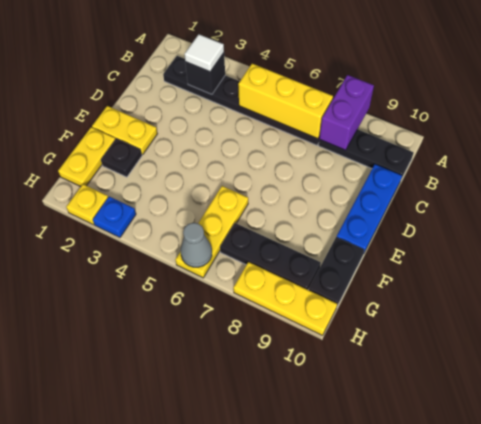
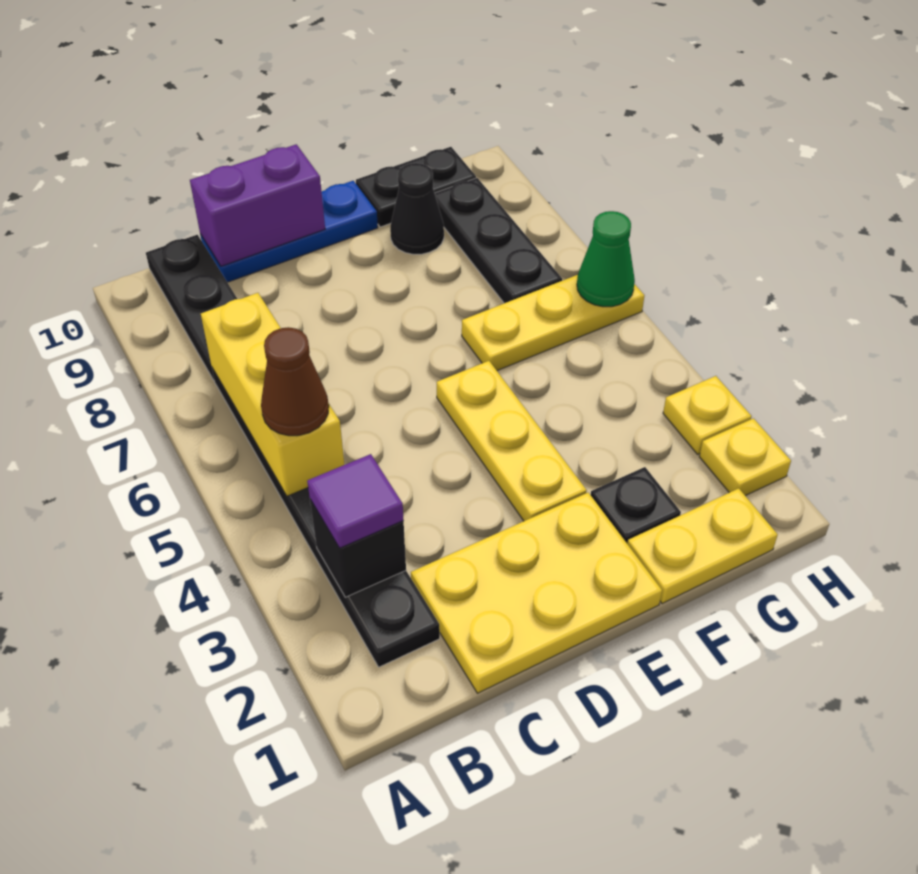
purple brick A8:B8 level 2 -> purple brick C10:D10 level 2
white tile B3 level 3 -> purple tile B3 level 3
none -> brown cone B5 level 3
yellow plate E1:E2 level 1 -> yellow plate C1:E2 level 1
none -> black cone F9 level 1
blue plate H3 level 1 -> yellow plate H3 level 1
grey cone H6 level 2 -> green cone H6 level 2
yellow plate H8:H10 level 1 -> yellow plate E3:E5 level 1

